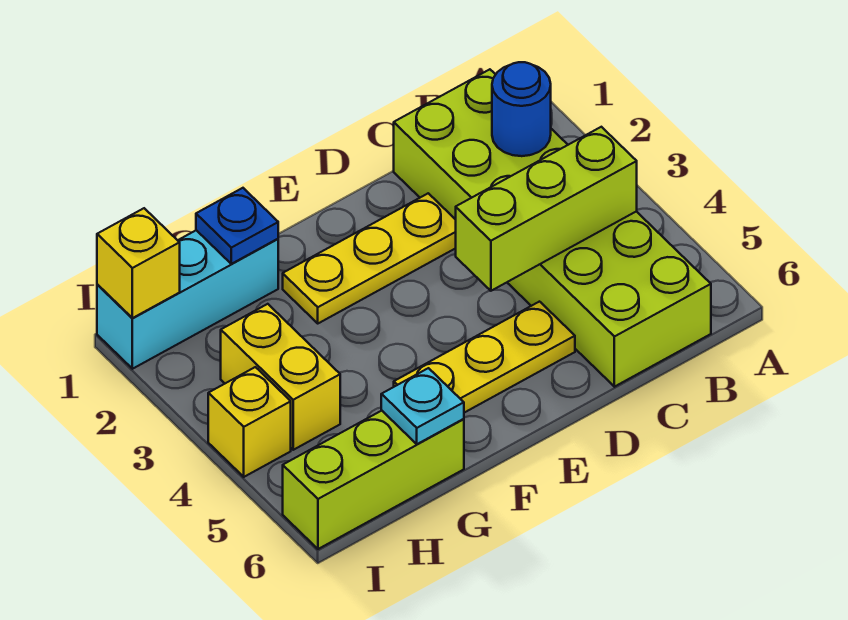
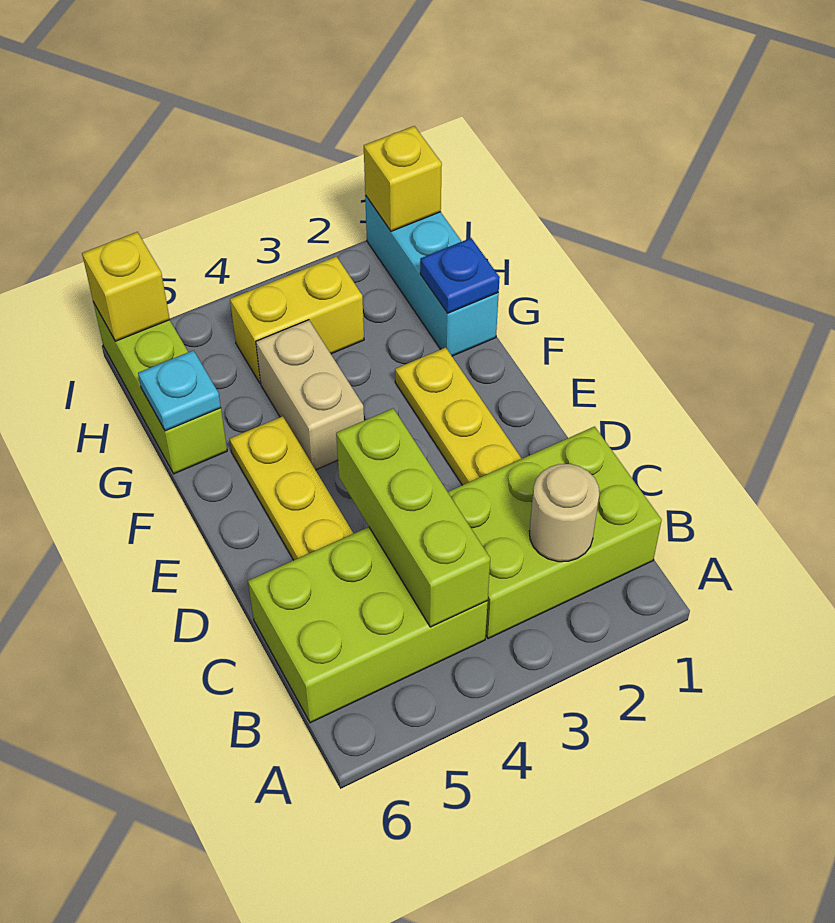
blue round brick B2 level 2 -> tan round brick B2 level 2
none -> tan brick F4:G4 level 1
yellow brick I4 level 1 -> yellow brick I6 level 2

